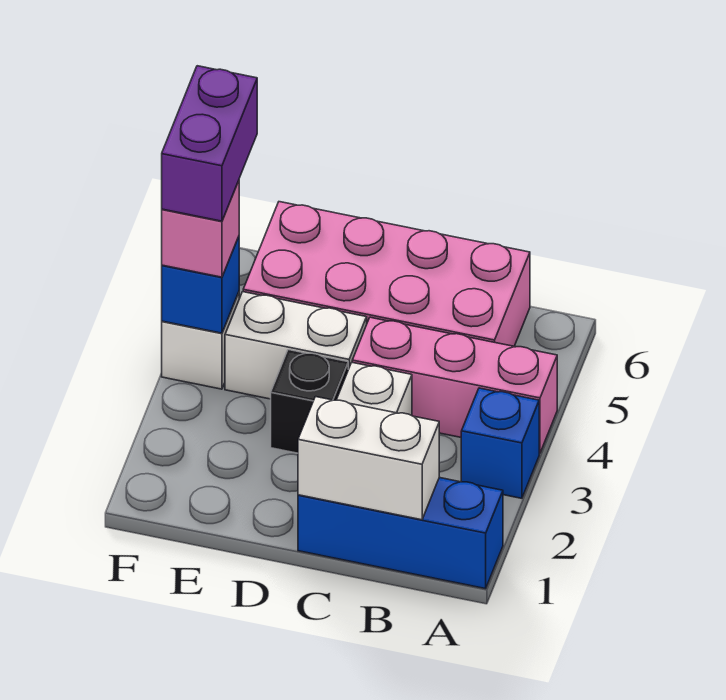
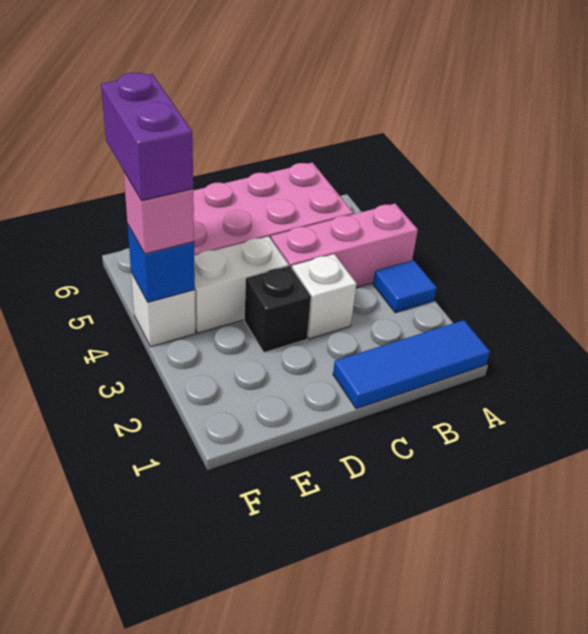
blue brick A1:C1 level 1 -> blue tile A1:C1 level 1
blue brick A3 level 1 -> blue tile A3 level 1
white brick B1:C1 level 2 -> none

